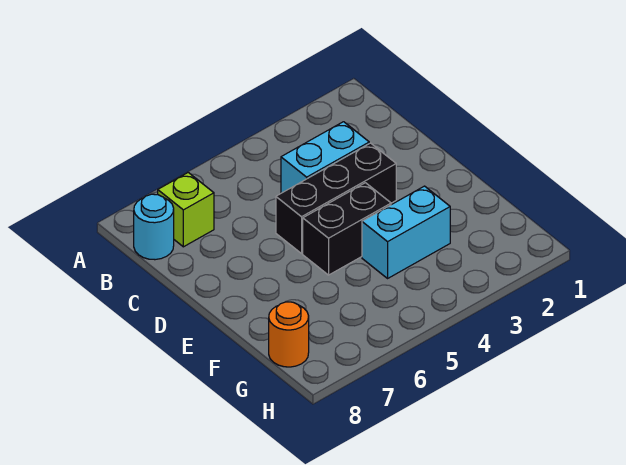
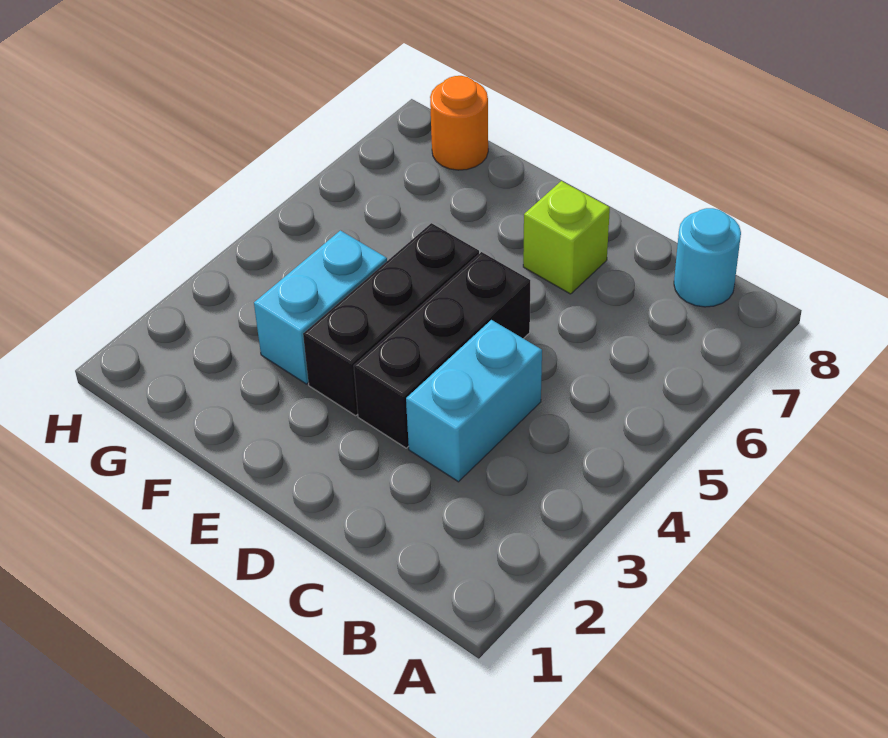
lime brick B7 level 1 -> lime brick D7 level 1
black brick E4:E5 level 1 -> black brick E3:E5 level 1

